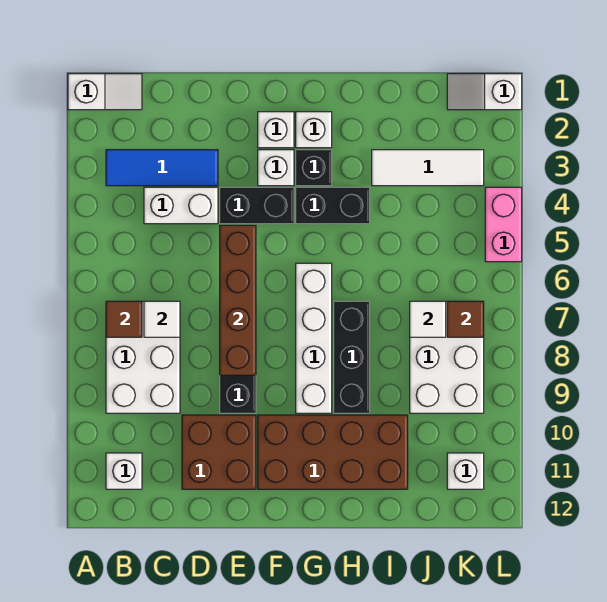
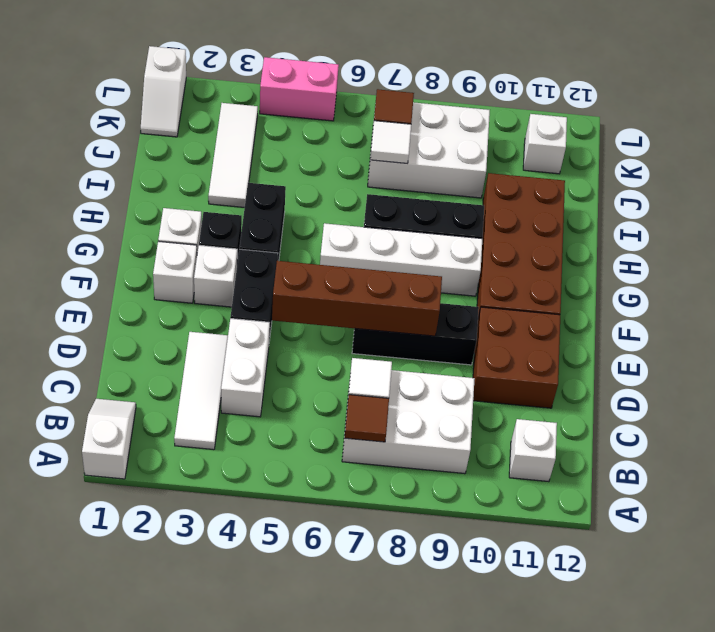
blue tile B3:D3 level 1 -> white tile B3:D3 level 1

